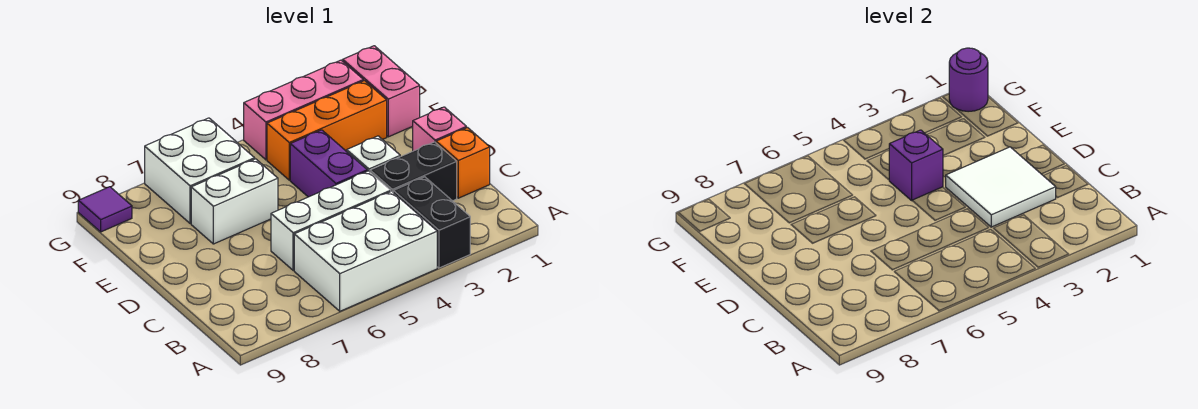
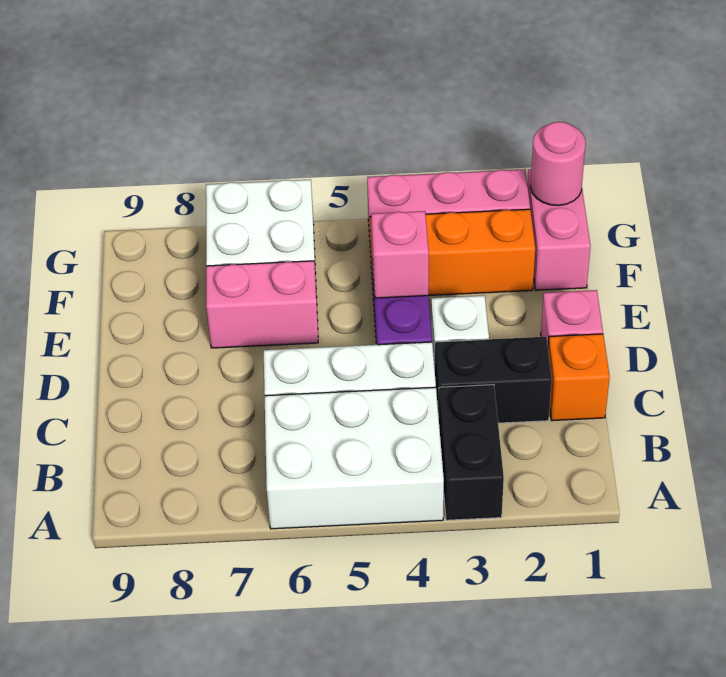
white tile C2:D3 level 2 -> none
purple brick E4 level 2 -> pink brick E4 level 2
white brick E6:E7 level 1 -> pink brick E6:E7 level 1
purple round brick G1 level 2 -> pink round brick G1 level 2
purple tile G9 level 1 -> none

